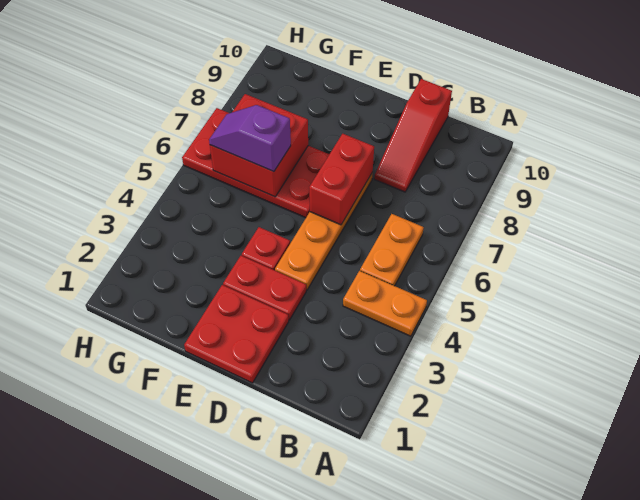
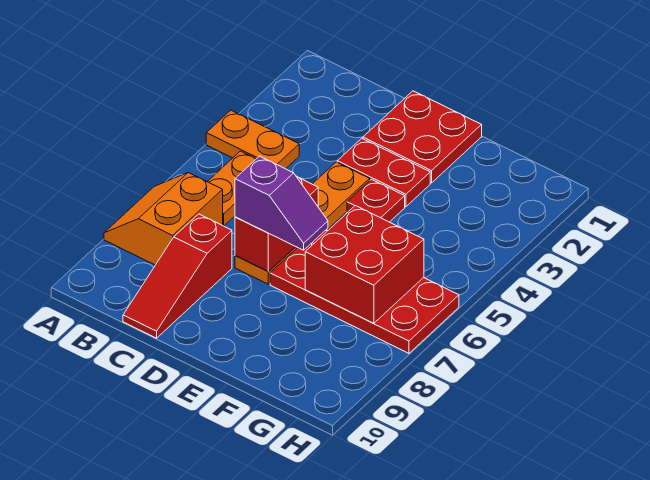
none -> orange slope A7:B8 level 1 top B
red slope C8:C10 level 1 top 10 -> red slope C8:C10 level 1 top 8
purple slope F6:G6 level 3 top F -> purple slope D7:E7 level 3 top D

